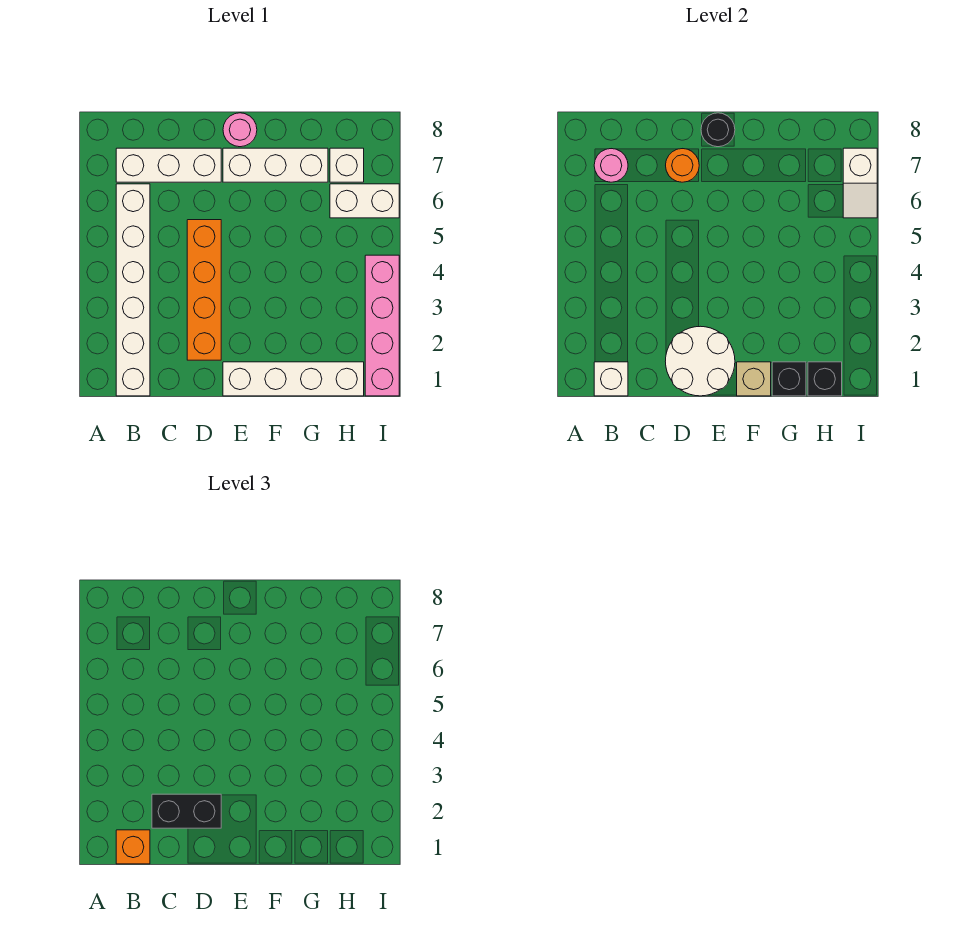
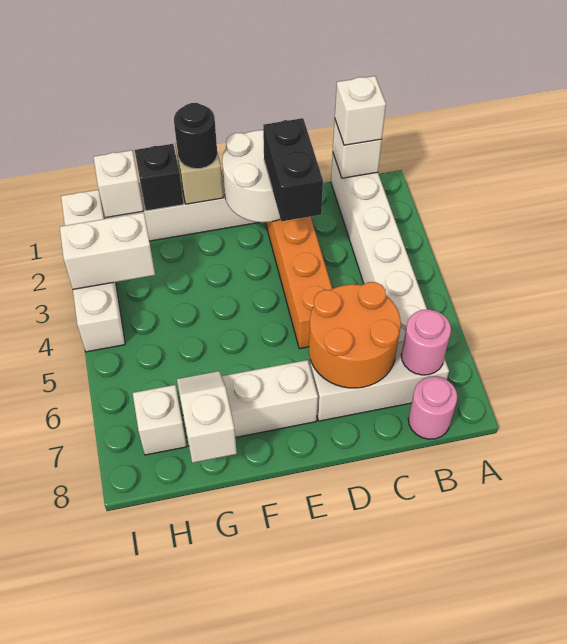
orange brick B1 level 3 -> white brick B1 level 3
black brick C2:D2 level 3 -> black brick D2:D3 level 3
orange round brick D7 level 2 -> orange round brick C6:D7 level 2
pink round brick E8 level 1 -> pink round brick B8 level 1
black round brick E8 level 2 -> black round brick F1 level 3
black brick H1 level 2 -> white brick H1 level 2
white brick H6:I6 level 1 -> white brick H3:I3 level 2
pink brick I1:I4 level 1 -> white brick I1:I4 level 1
white slope I6:I7 level 2 top 7 -> white slope G7:G8 level 2 top 8

